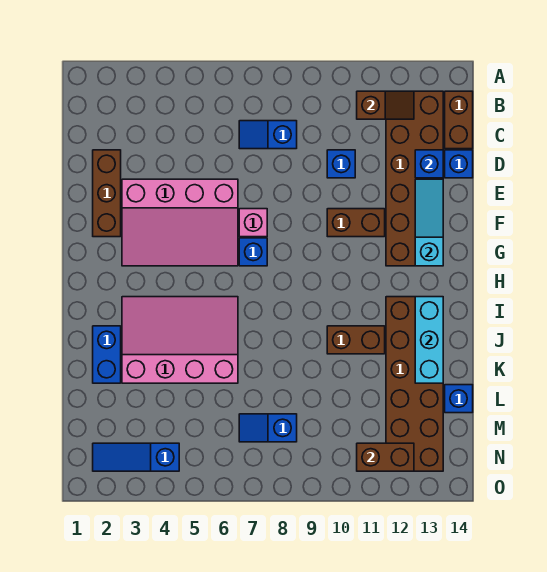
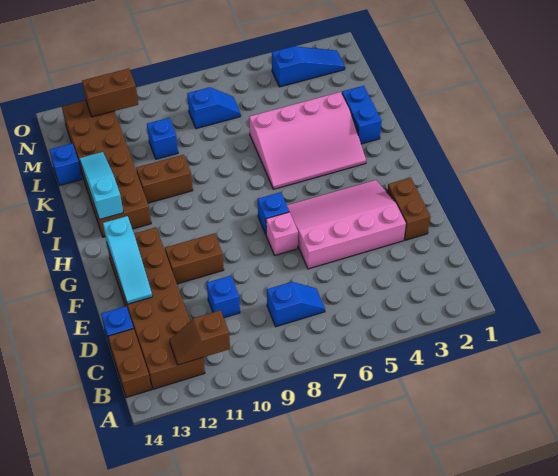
brown brick D2:F2 level 1 -> brown brick E2:F2 level 1
blue brick D13 level 2 -> blue brick L10 level 1
cyan brick I13:K13 level 2 -> cyan slope I13:K13 level 2 top I

